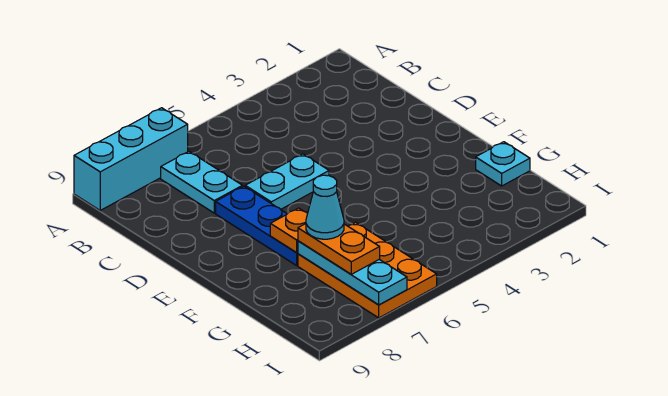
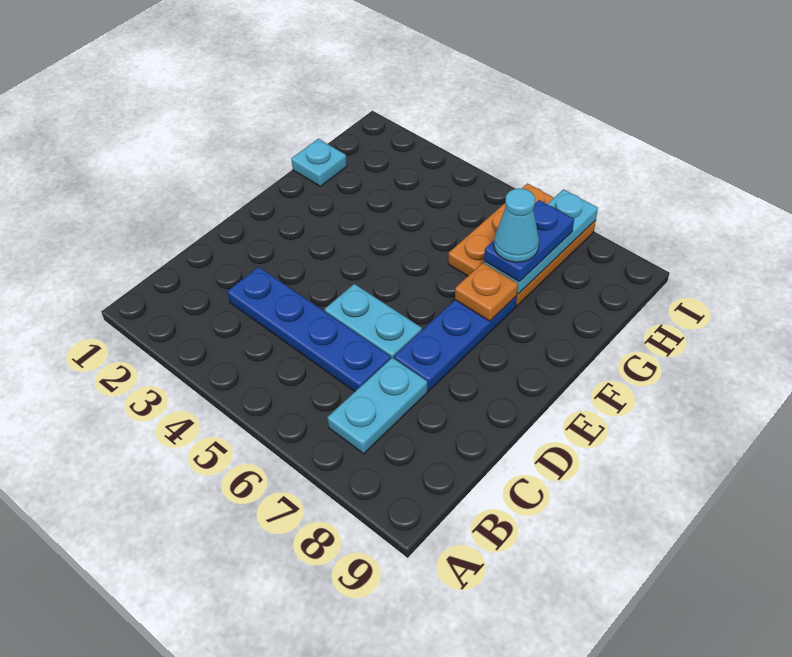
cyan brick A7:A9 level 1 -> none
none -> blue plate C3:C6 level 1
orange plate G7:H7 level 3 -> blue plate G7:H7 level 3

